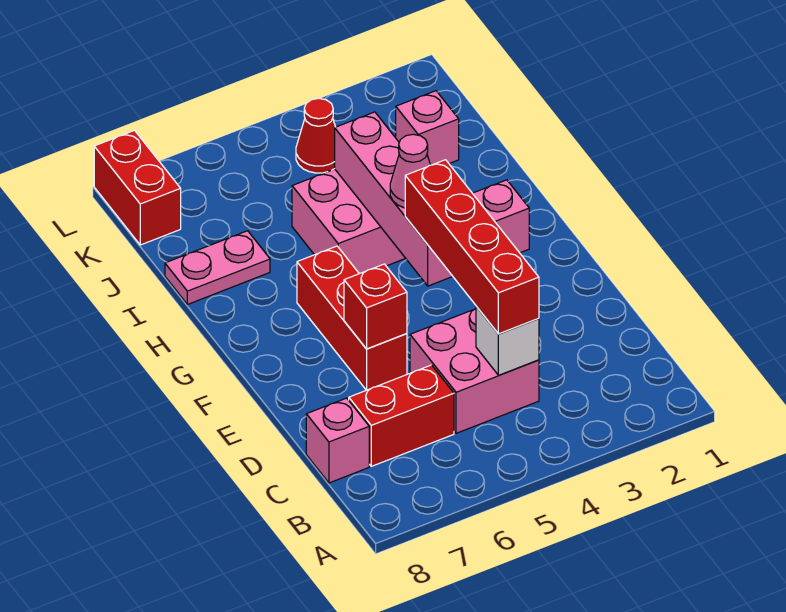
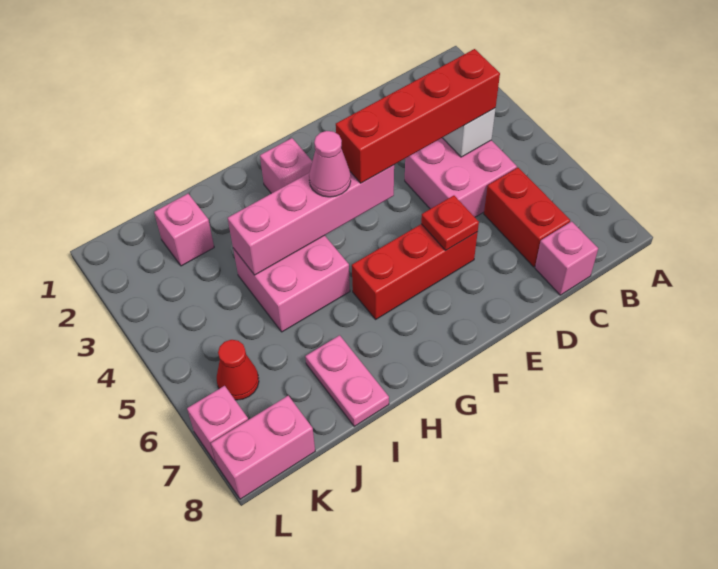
red brick E6 level 2 -> red plate E6 level 2
red cone K4 level 1 -> red cone K6 level 1
red brick K8:L8 level 1 -> pink brick K8:L8 level 1
none -> pink brick L7 level 1

